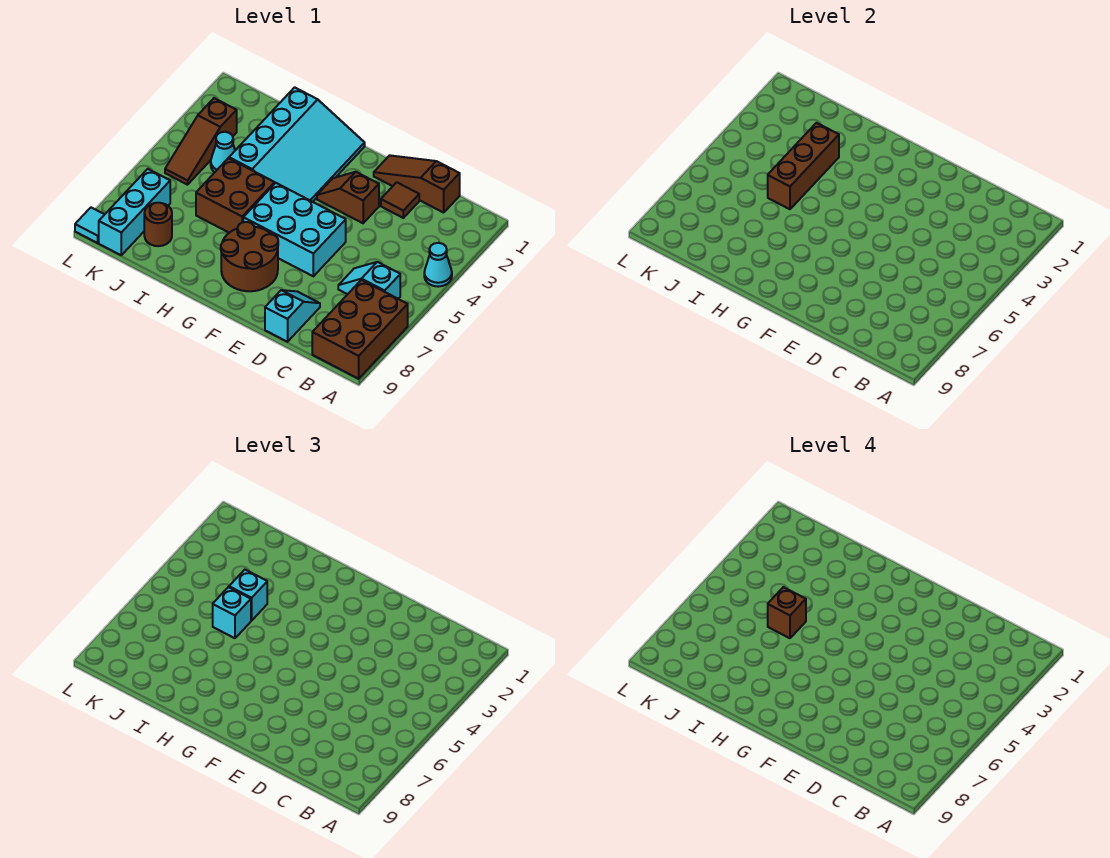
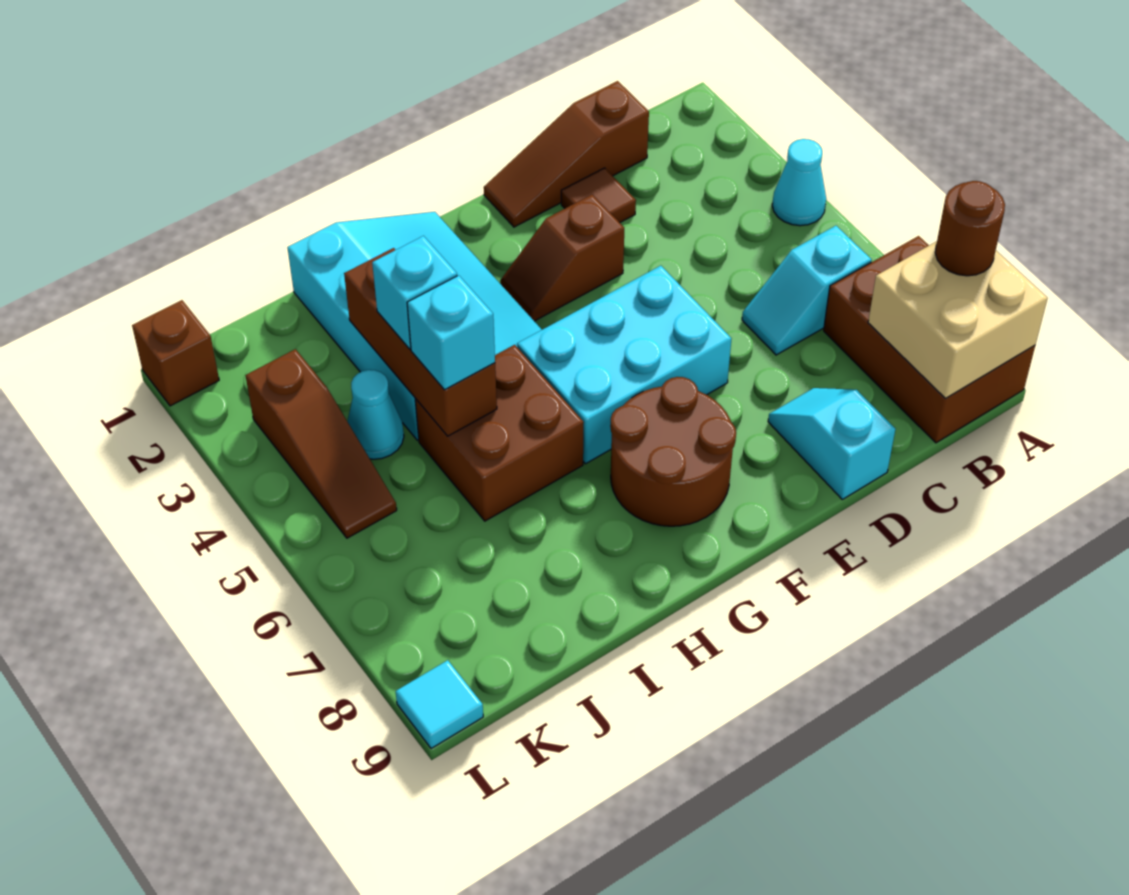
none -> tan brick A8:B9 level 2
brown brick I5 level 4 -> brown brick L1 level 1
brown round brick J8 level 1 -> brown round brick A8 level 3
cyan brick K7:K9 level 1 -> none

